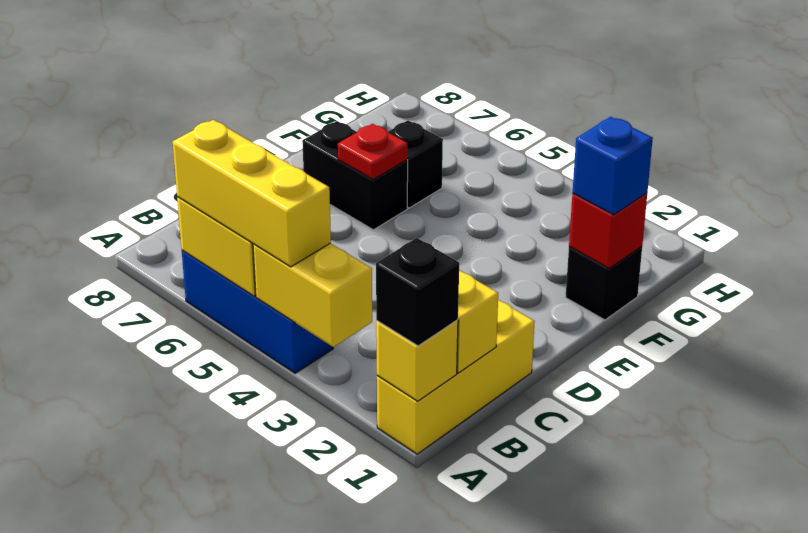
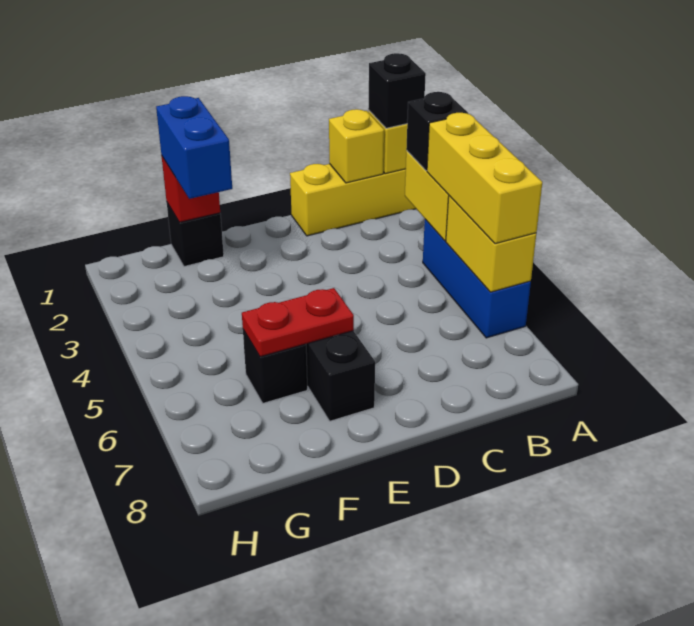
none -> black brick A3 level 3
red plate E6 level 2 -> red plate E6:F6 level 2
blue brick F1 level 3 -> blue brick F1:F2 level 3

